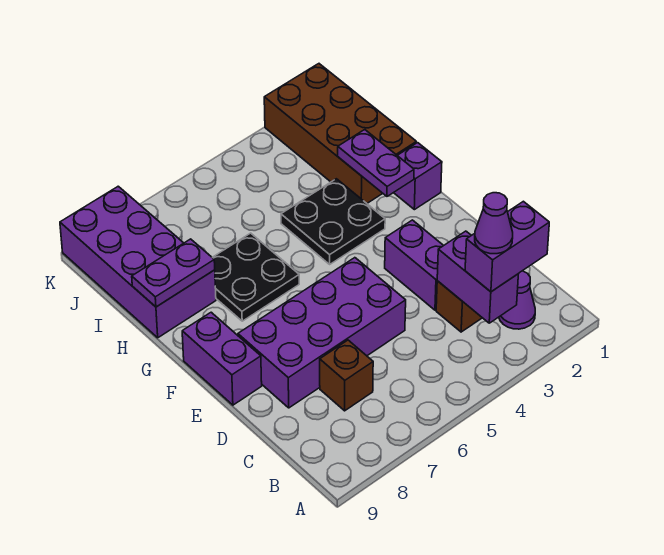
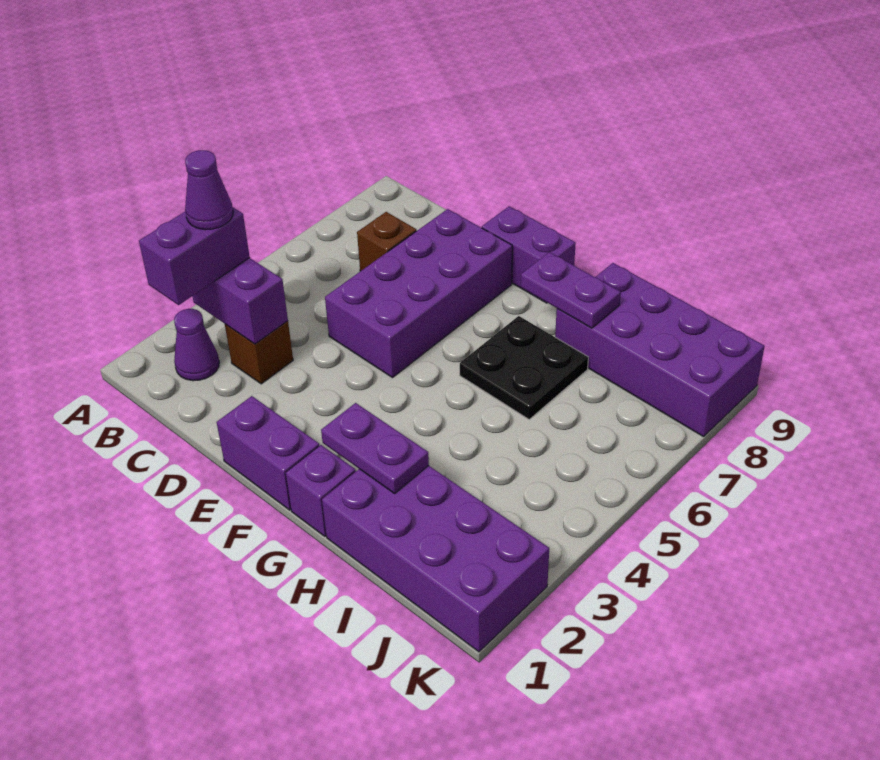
purple brick D3:E3 level 1 -> purple brick E1:F1 level 1
black plate G3:H4 level 1 -> none
brown brick H1:K2 level 1 -> purple brick H1:K2 level 1
purple plate H8:H9 level 2 -> purple plate G8:H8 level 2

